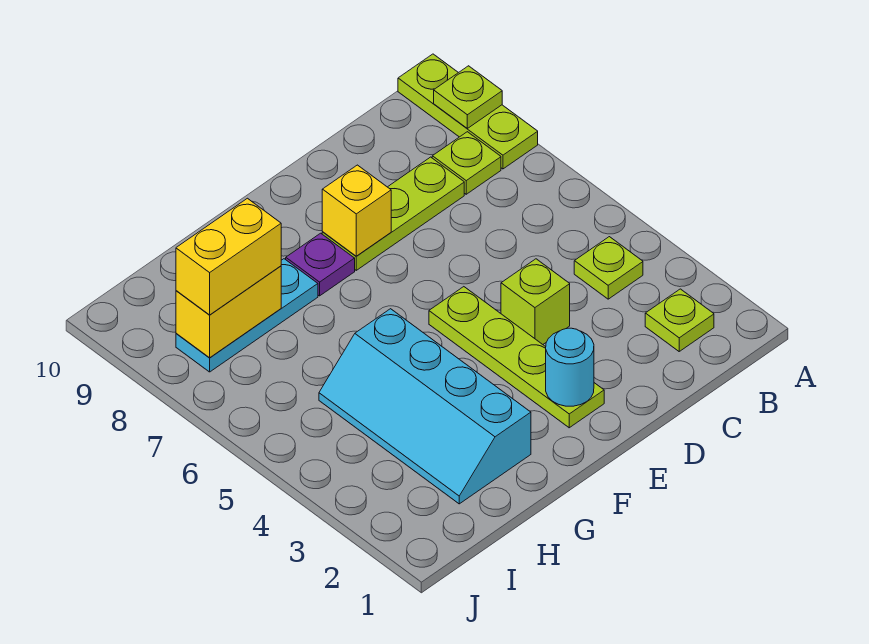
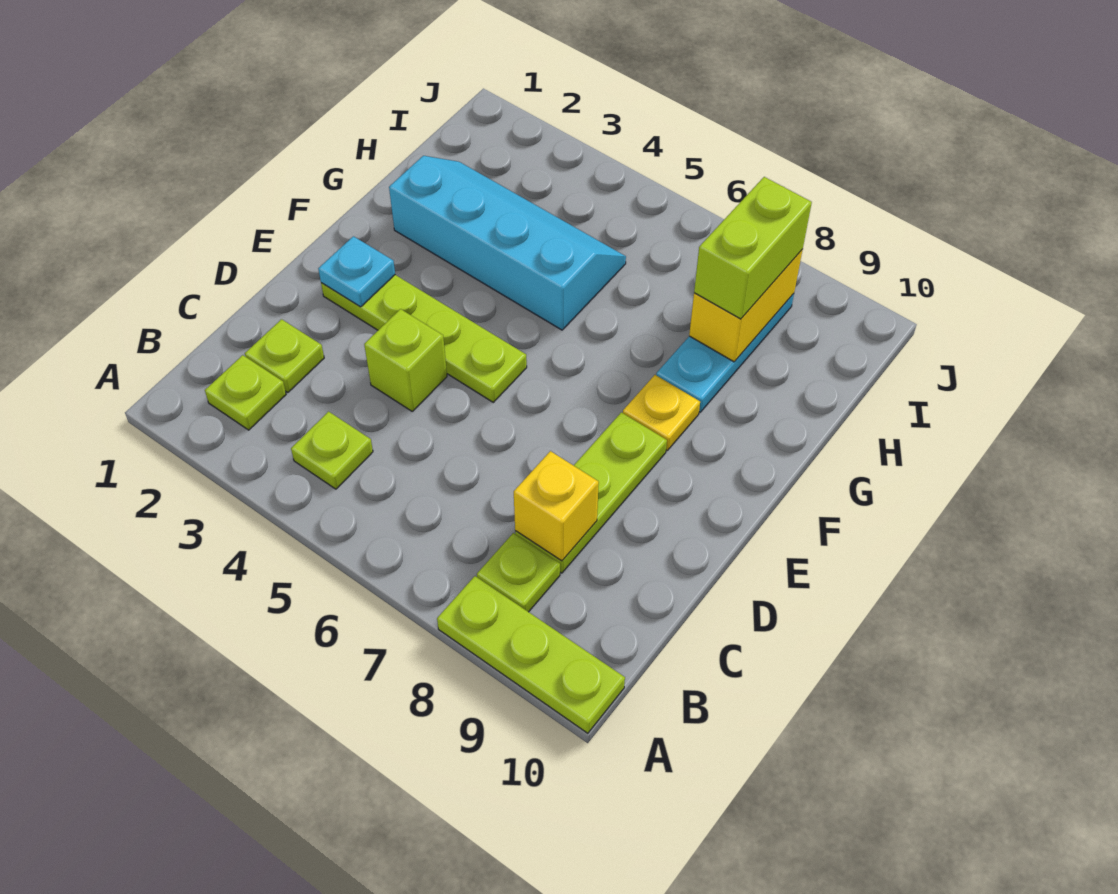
lime plate A9 level 2 -> lime plate C2 level 1
cyan round brick E2 level 2 -> cyan plate E2 level 2
yellow brick E8 level 2 -> yellow brick C8 level 2
purple plate F8 level 1 -> yellow plate F8 level 1
yellow brick H8:I8 level 3 -> lime brick H8:I8 level 3

